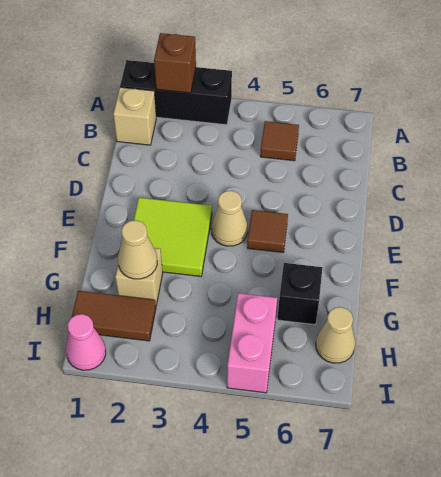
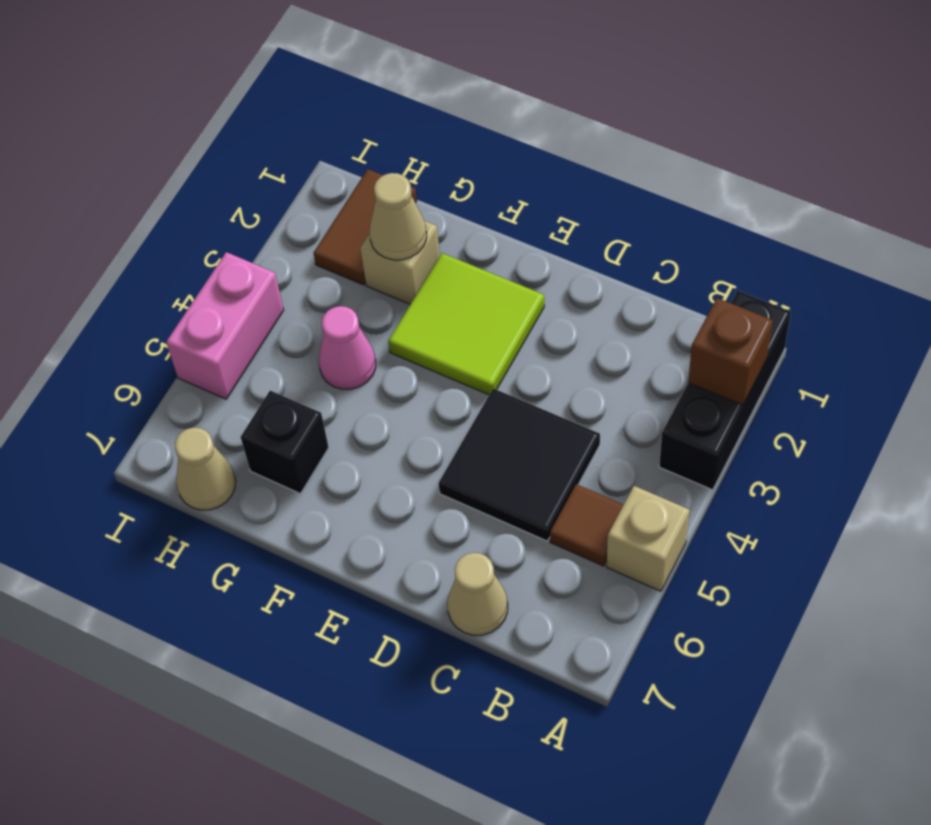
tan brick B1 level 1 -> tan brick A5 level 1
none -> black tile C4:D5 level 1
tan cone E4 level 1 -> tan cone C7 level 1
brown tile E5 level 1 -> none
pink brick H5:I5 level 1 -> pink brick I4:I5 level 1
pink cone I1 level 1 -> pink cone G4 level 1

